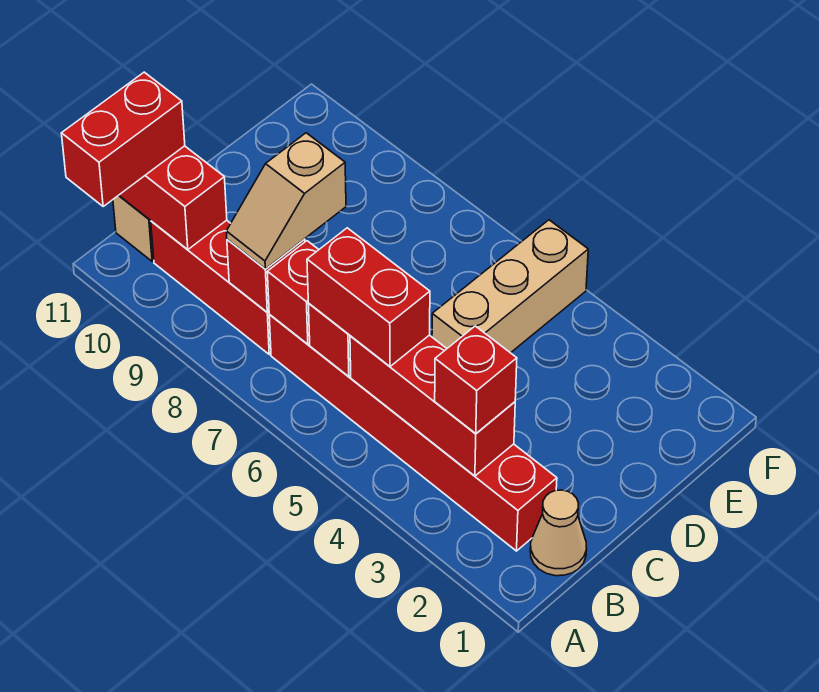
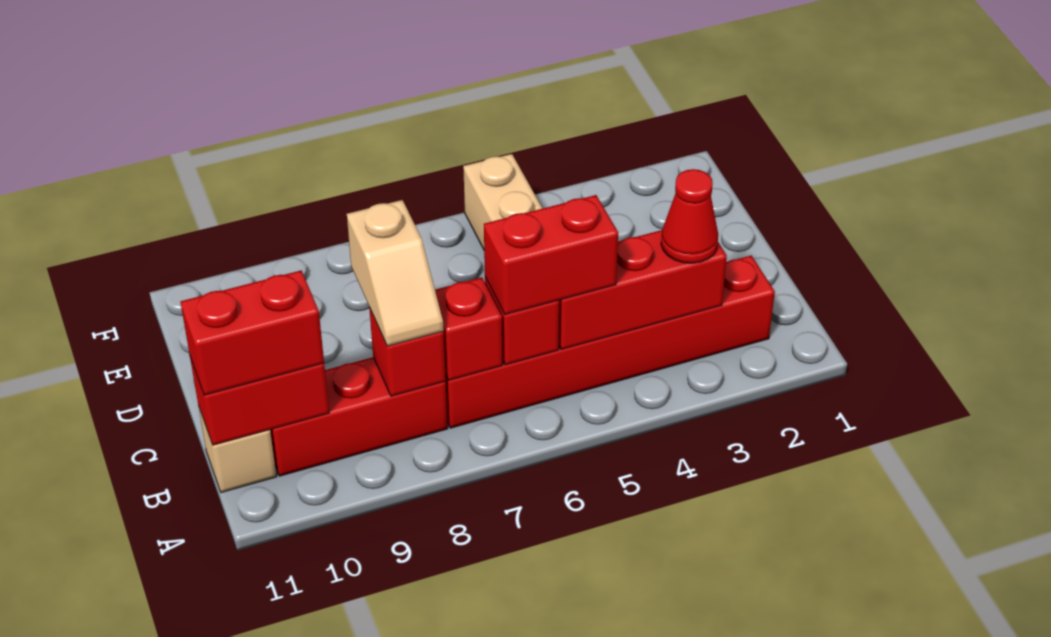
red brick A11:B11 level 3 -> red brick B10:B11 level 3
tan cone B1 level 1 -> none
red brick B3 level 3 -> red cone B3 level 3

